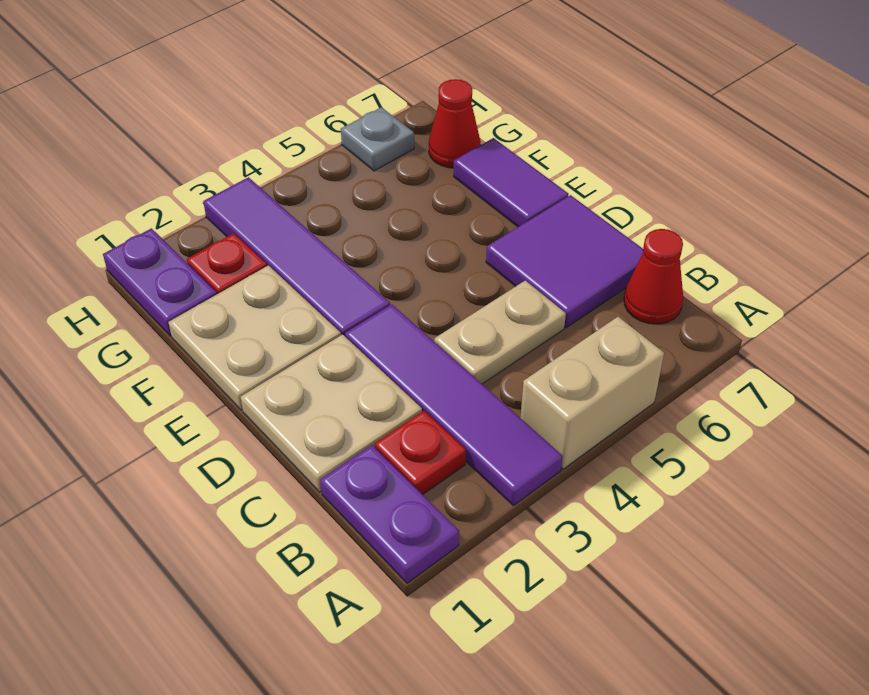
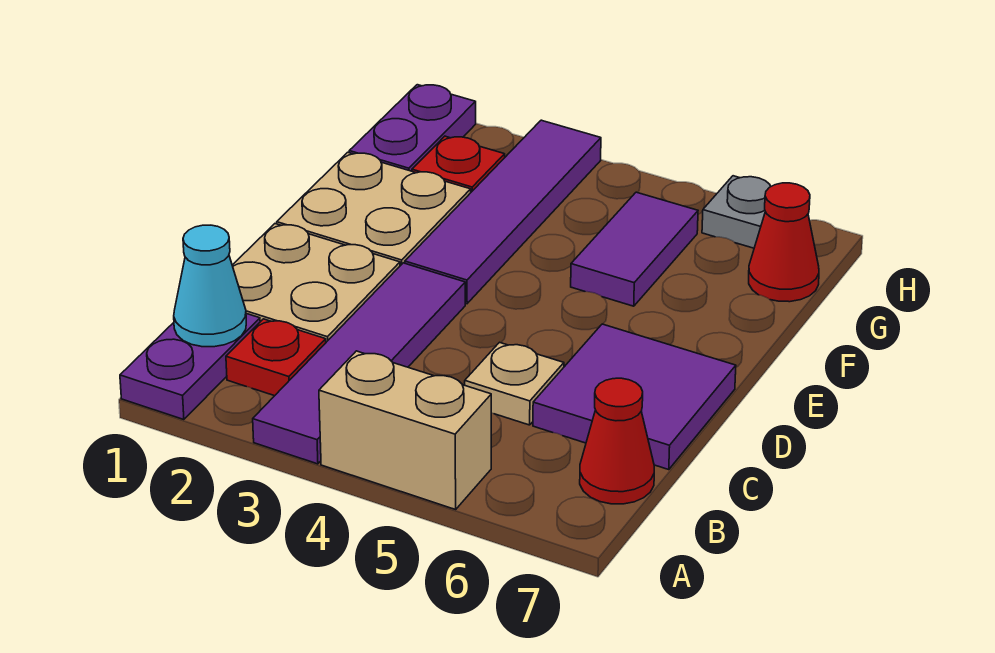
none -> cyan cone B1 level 2
tan plate C4:C5 level 1 -> tan plate C5 level 1
purple tile E7:F7 level 1 -> purple tile F5:G5 level 1

